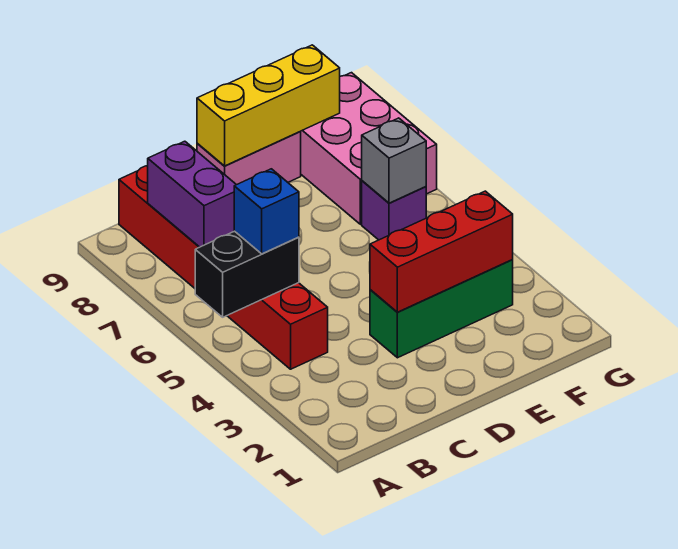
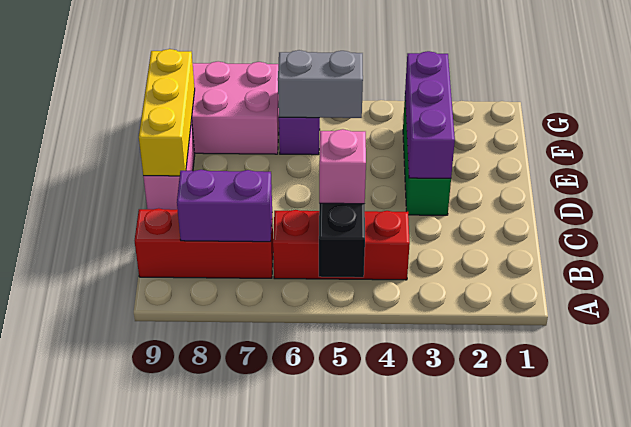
blue brick B5 level 3 -> pink brick B5 level 3
red brick D3:F3 level 2 -> purple brick D3:F3 level 2
grey brick F6 level 2 -> grey brick F5:F6 level 2

